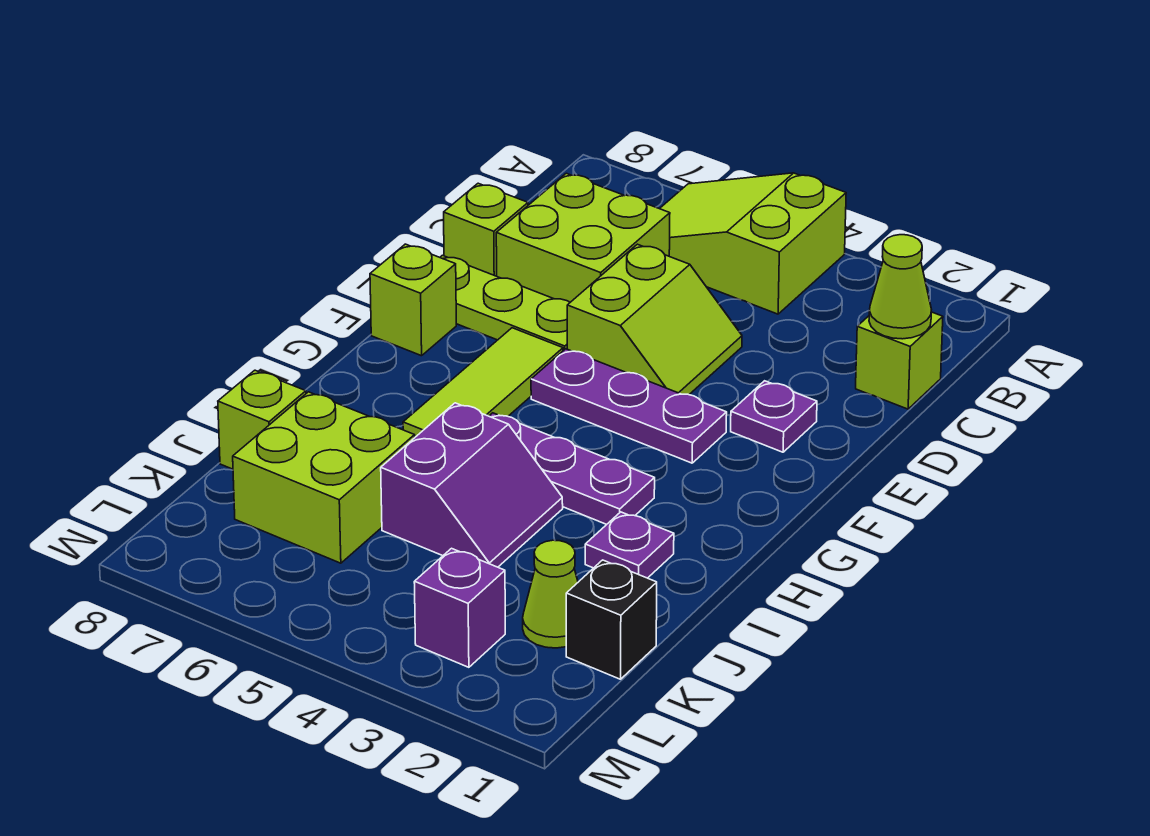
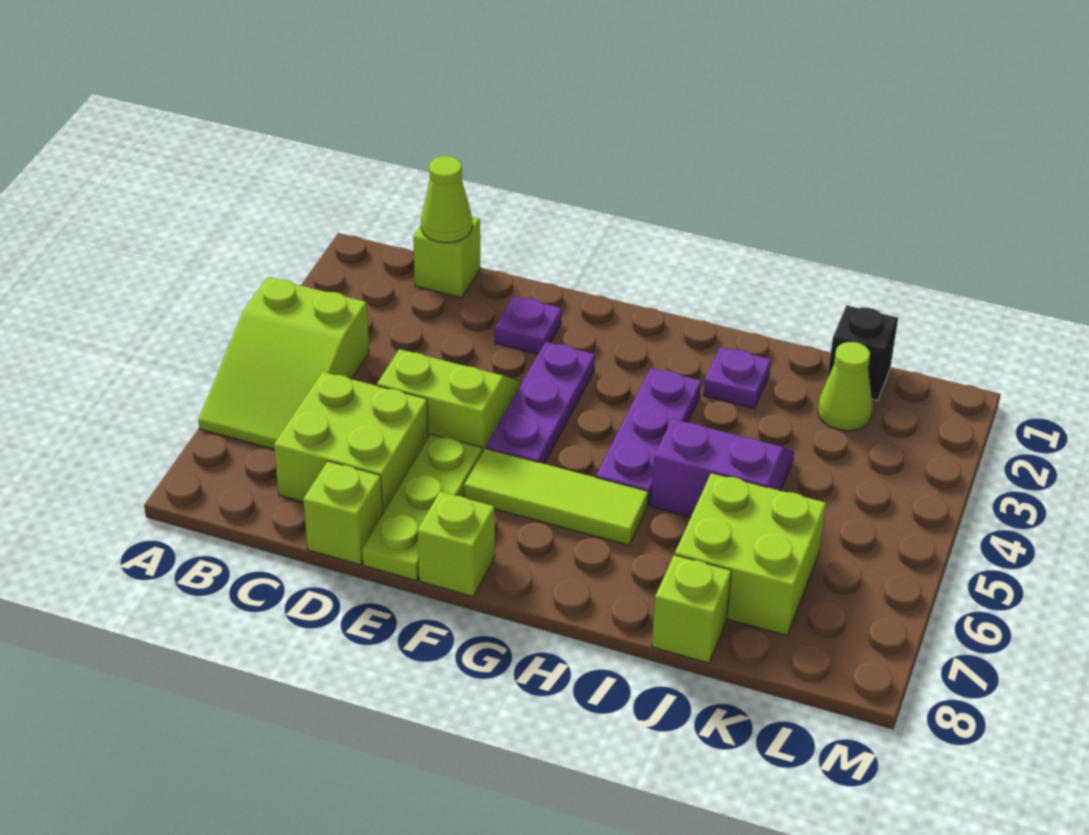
purple brick L3 level 1 -> none

